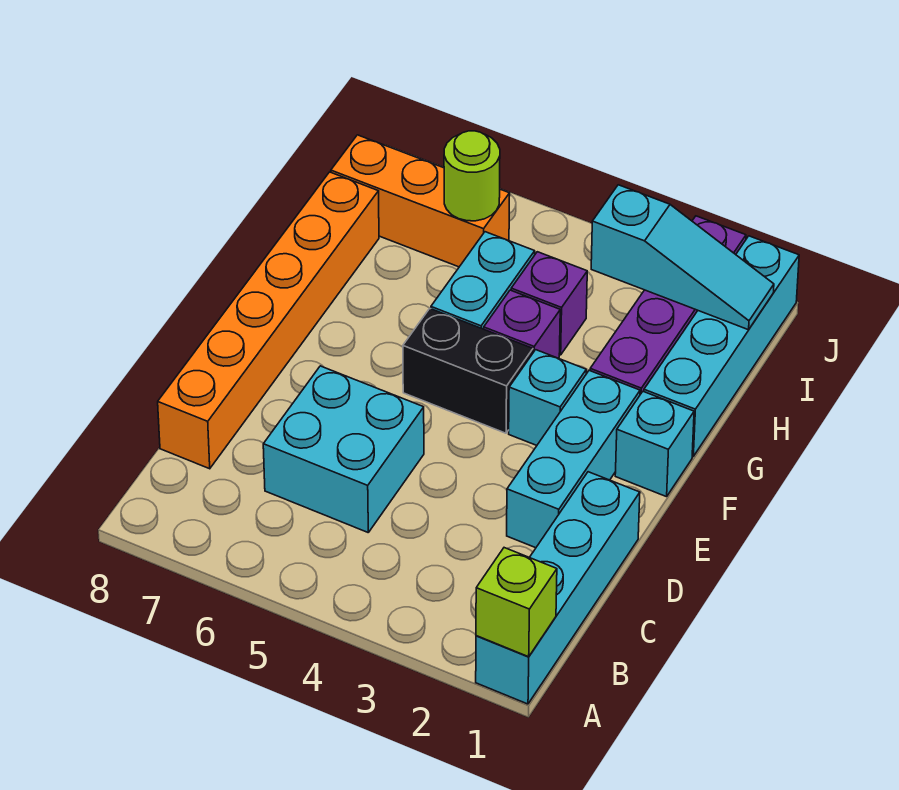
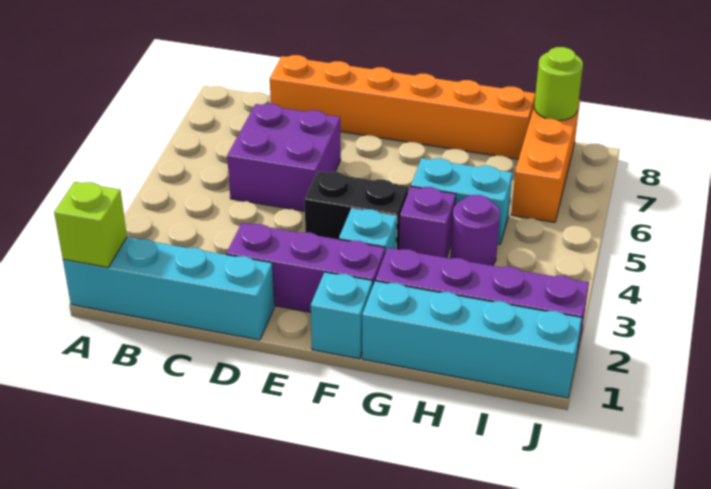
cyan brick C5:D6 level 1 -> purple brick C5:D6 level 1
cyan brick D2:F2 level 1 -> purple brick D2:F2 level 1
black brick F4:F5 level 1 -> black brick E4:F4 level 1
purple brick H4 level 1 -> purple round brick H4 level 1
cyan slope I1:I3 level 2 top 3 -> none
lime round brick I6 level 2 -> lime round brick I8 level 2

